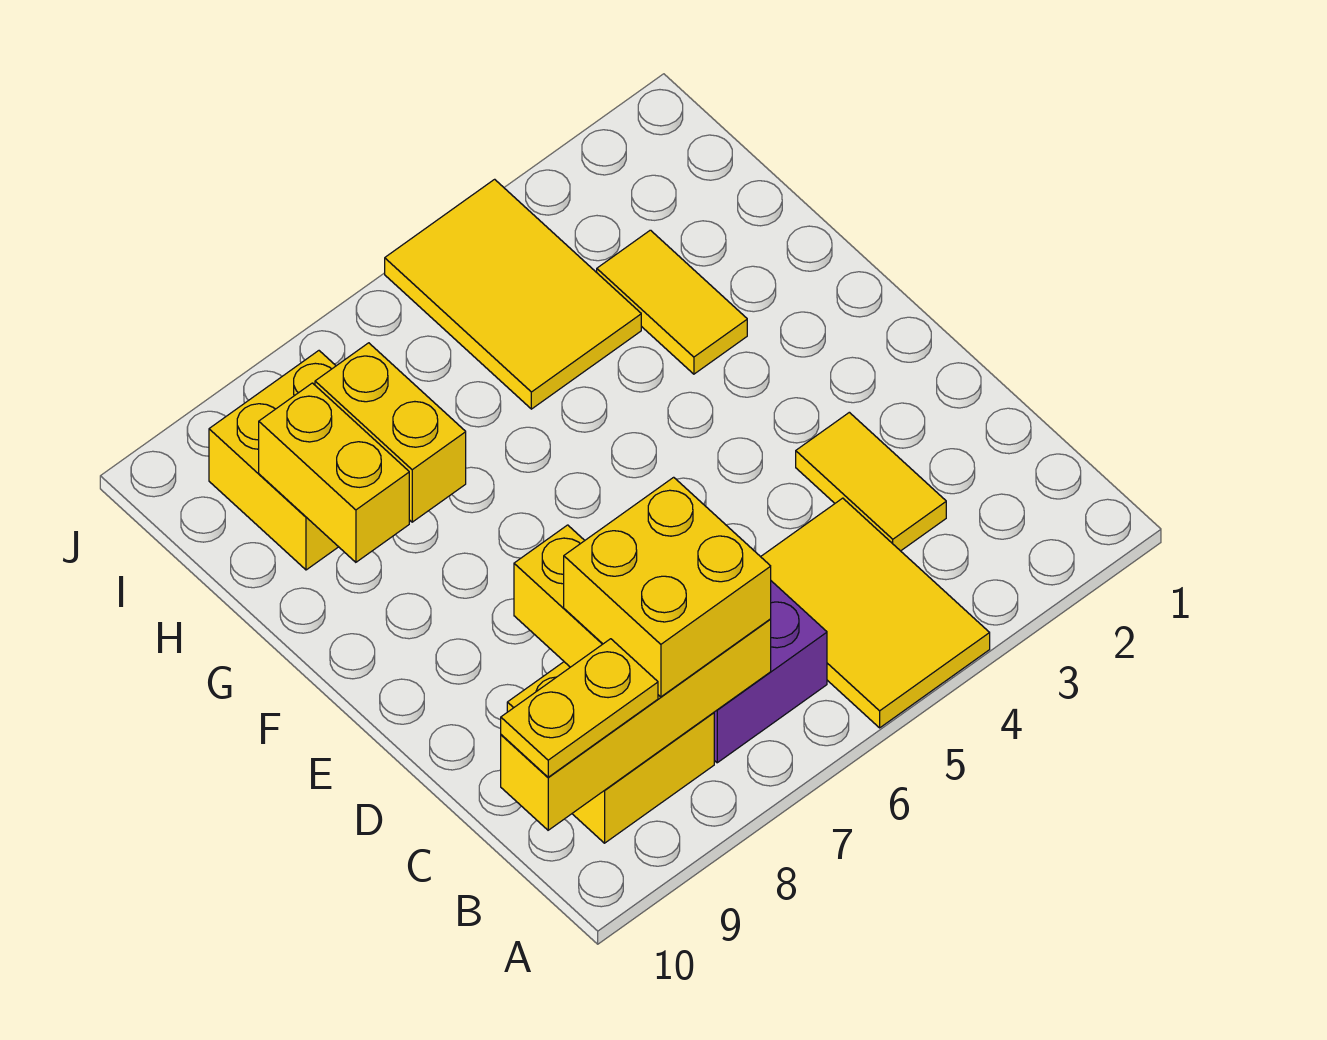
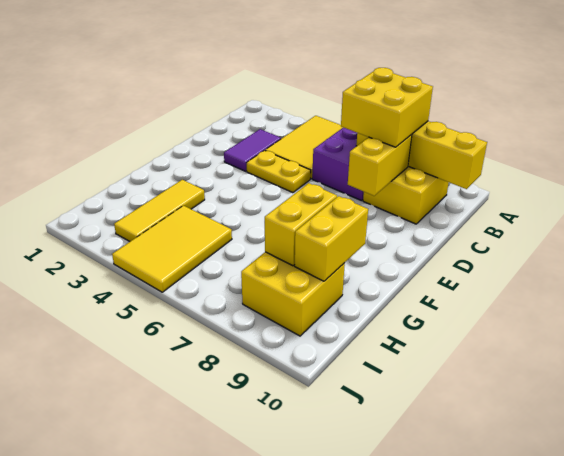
yellow plate B9:B10 level 3 -> yellow plate D4:D5 level 1
yellow tile C3:D3 level 1 -> purple tile C3:D3 level 1
yellow tile G3:H3 level 1 -> yellow tile G3:I3 level 1

